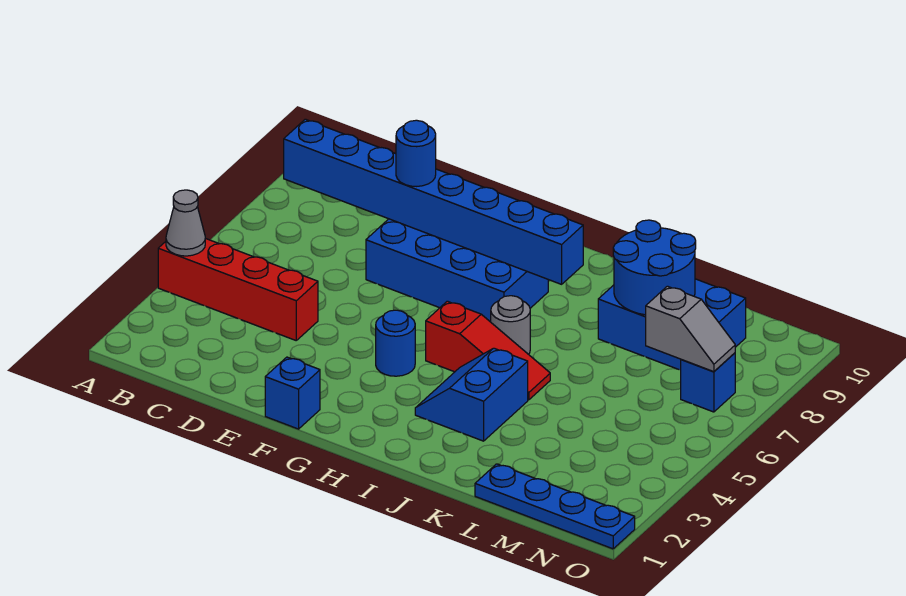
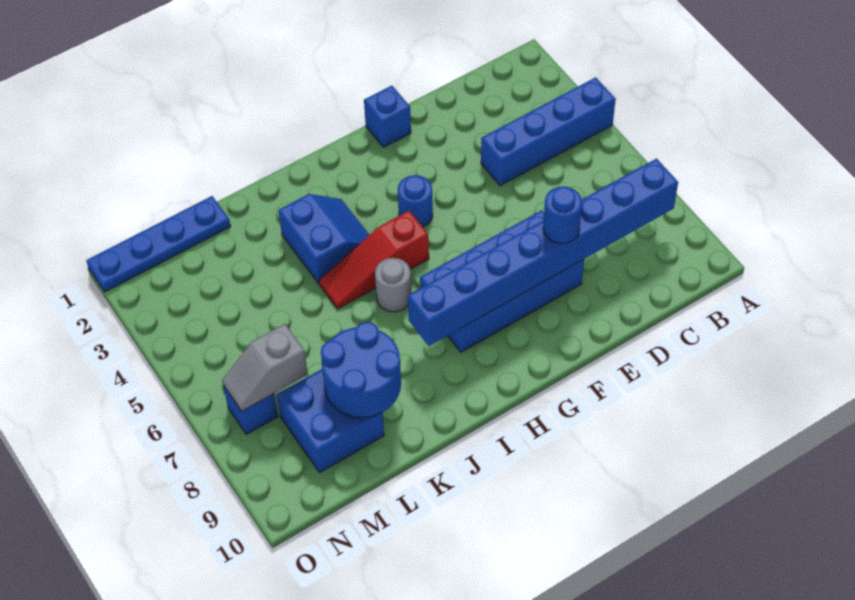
red brick A4:D4 level 1 -> blue brick A4:D4 level 1
grey cone A4 level 2 -> none
blue brick K8:M9 level 1 -> blue brick L8:M9 level 1

